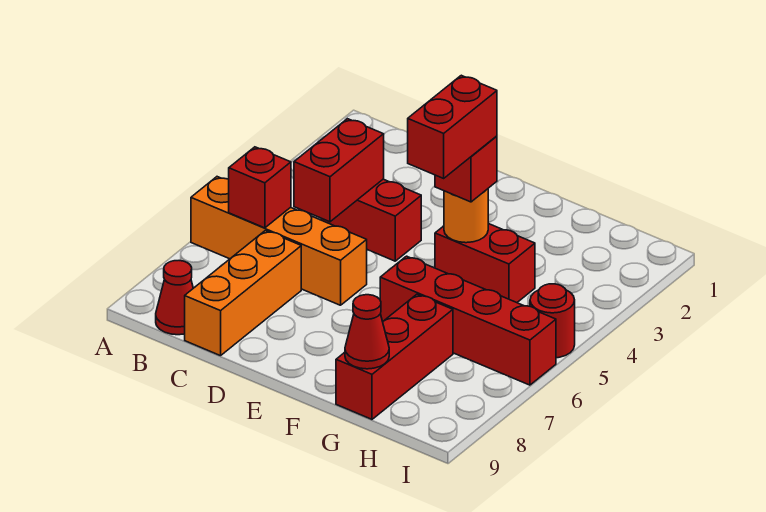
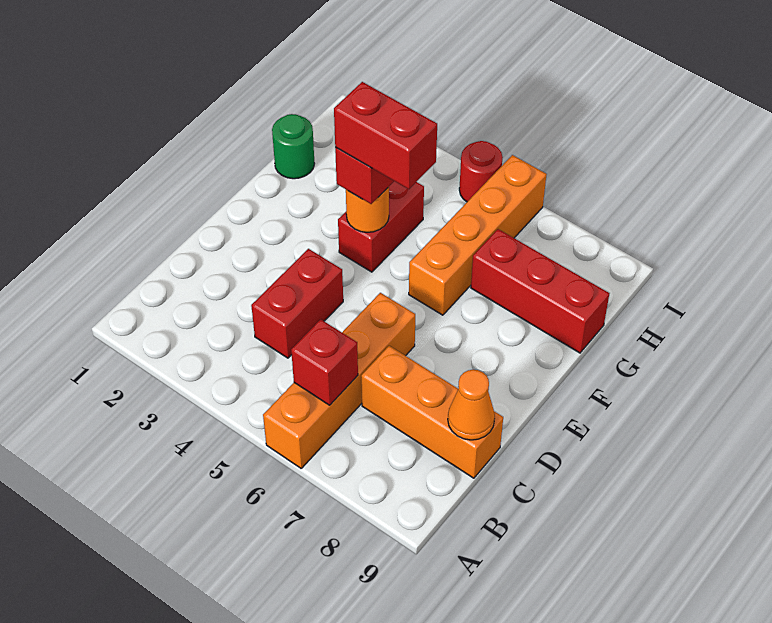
red cone B9 level 1 -> none
red brick C4:C5 level 2 -> none
none -> orange cone C9 level 2
red brick F6:I6 level 1 -> orange brick F6:I6 level 1
none -> green round brick G1 level 1
red cone G9 level 2 -> none

